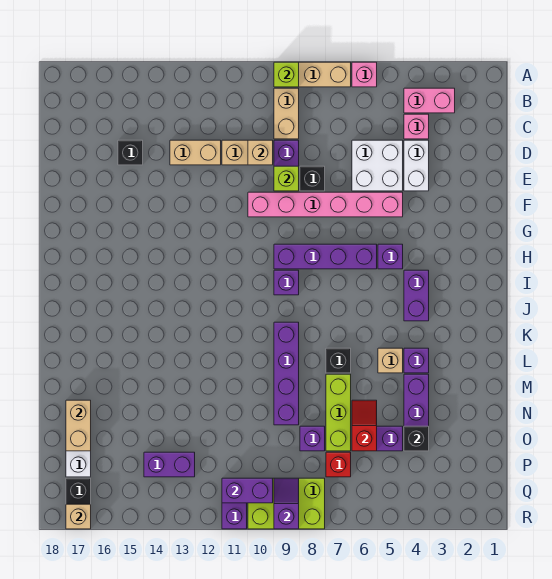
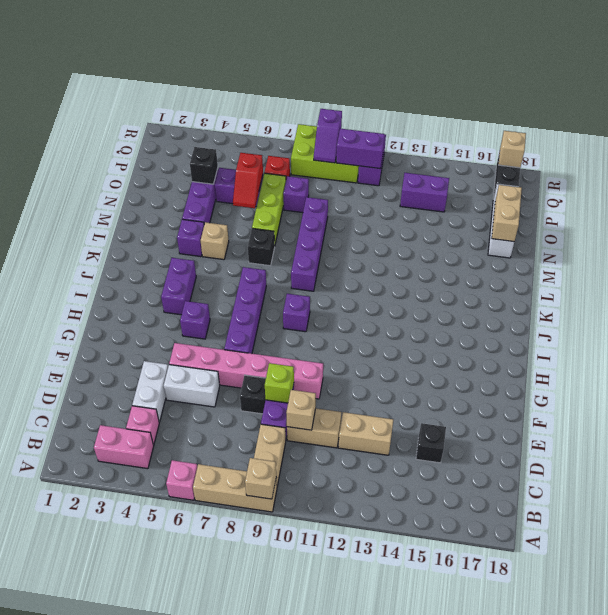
lime brick A9 level 2 -> tan brick A9 level 2
white brick D5:E6 level 1 -> white brick E5:E6 level 1
purple brick H6:H9 level 1 -> purple brick G7:J7 level 1

